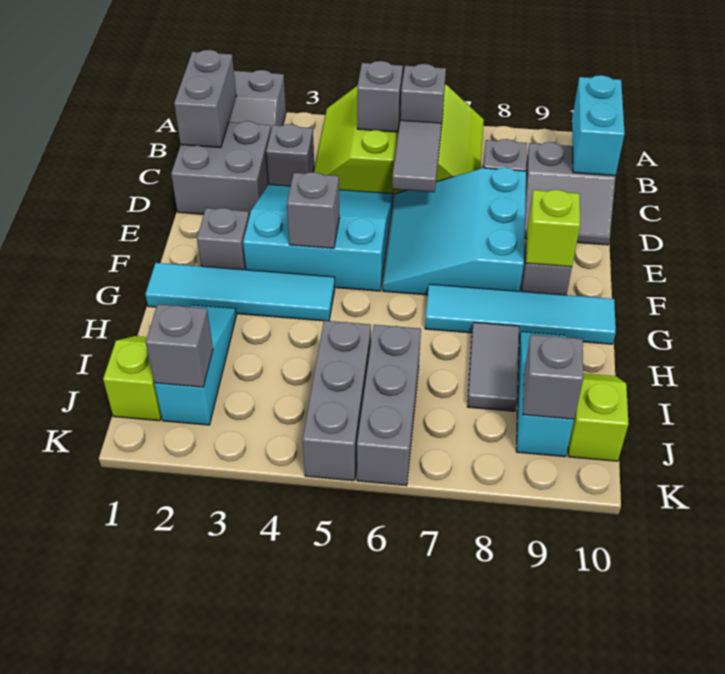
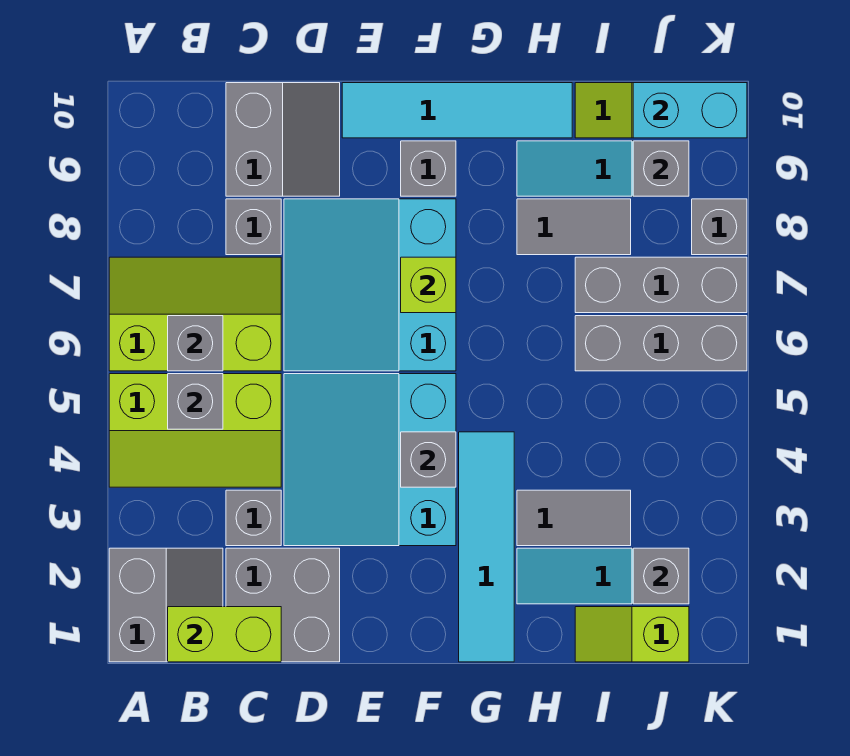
grey brick B1:C1 level 2 -> lime brick B1:C1 level 2
cyan brick B10:C10 level 2 -> cyan brick J10:K10 level 2
grey tile C6:D6 level 2 -> grey tile H3:I3 level 1
cyan slope D6:F8 level 1 top 8 -> cyan slope D6:F8 level 1 top F
grey brick F2 level 1 -> grey brick K8 level 1
lime brick F9 level 2 -> lime brick F7 level 2
cyan tile G7:G10 level 1 -> cyan tile E10:H10 level 1
grey brick I5:K5 level 1 -> grey brick I7:K7 level 1

